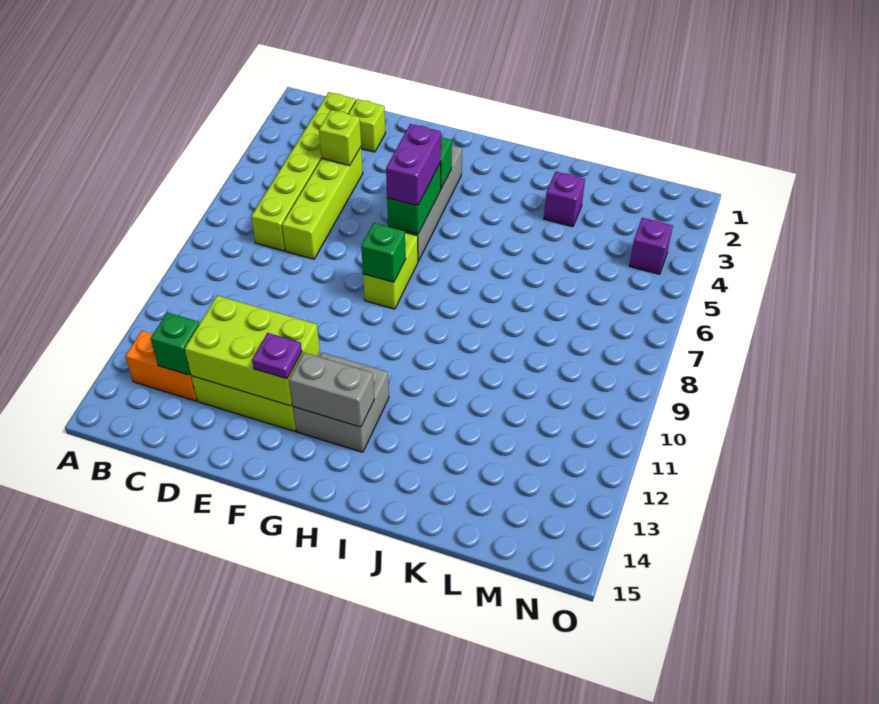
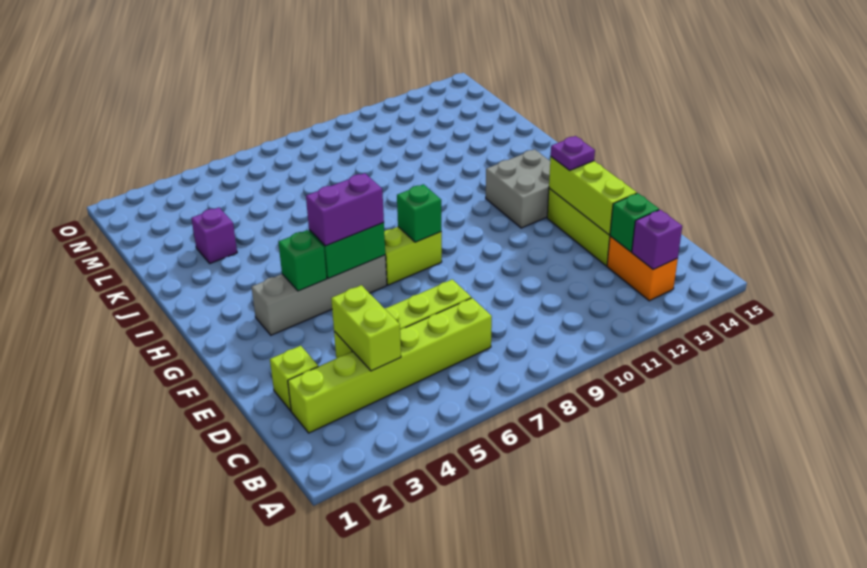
lime brick D4 level 2 -> lime brick C4:D4 level 2
lime brick D12:F13 level 2 -> lime brick D13:F13 level 2
grey brick G13:H13 level 2 -> none
purple brick N4 level 1 -> purple brick B13 level 2

